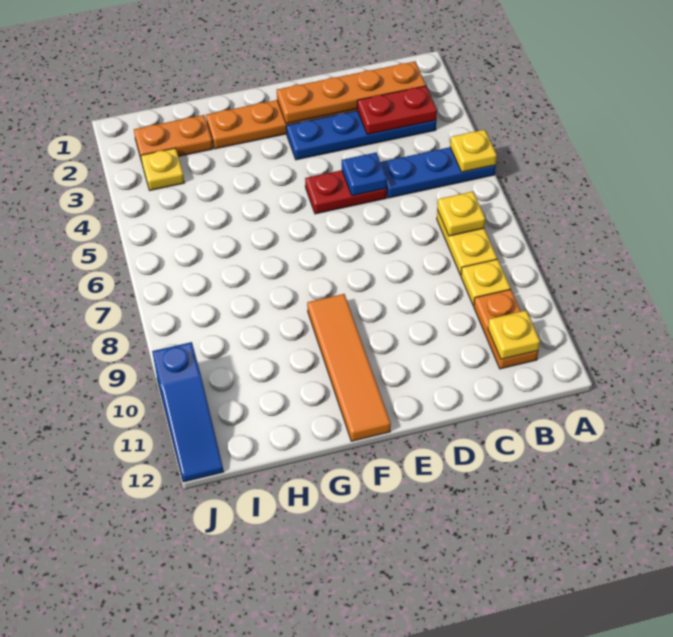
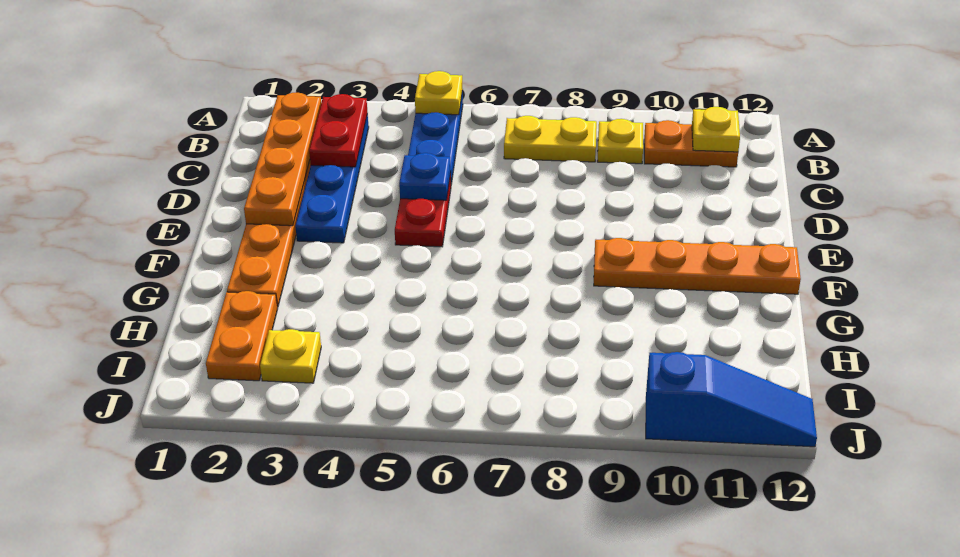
yellow plate B7 level 2 -> none
orange tile F9:F12 level 1 -> orange plate F9:F12 level 1

